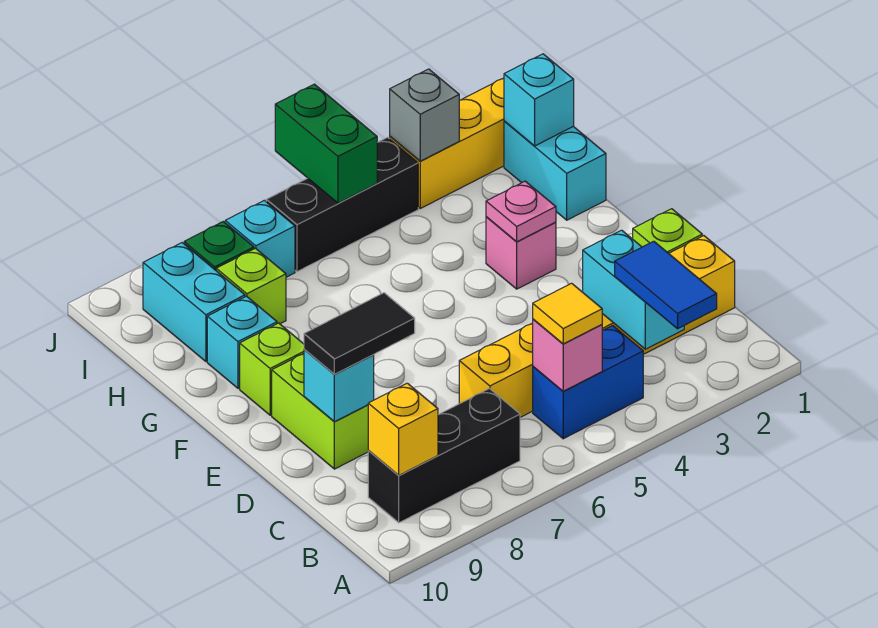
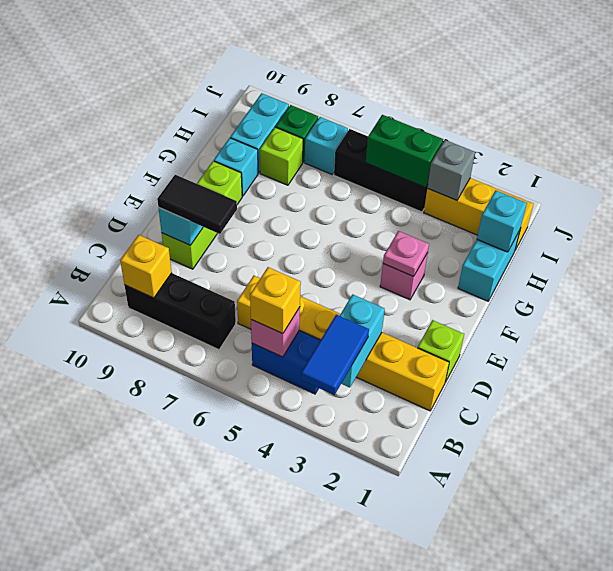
yellow tile B5 level 3 -> yellow brick B5 level 3
green brick I5:J5 level 2 -> green brick I4:I5 level 2

